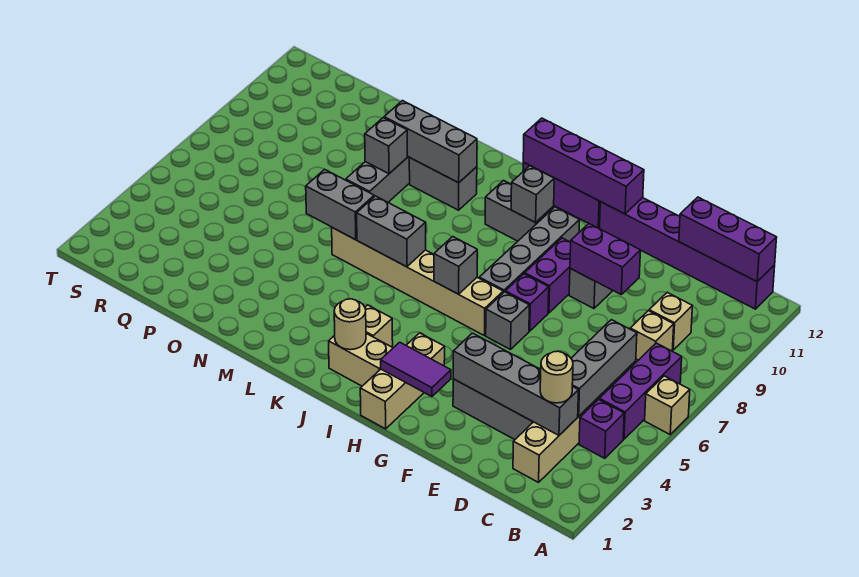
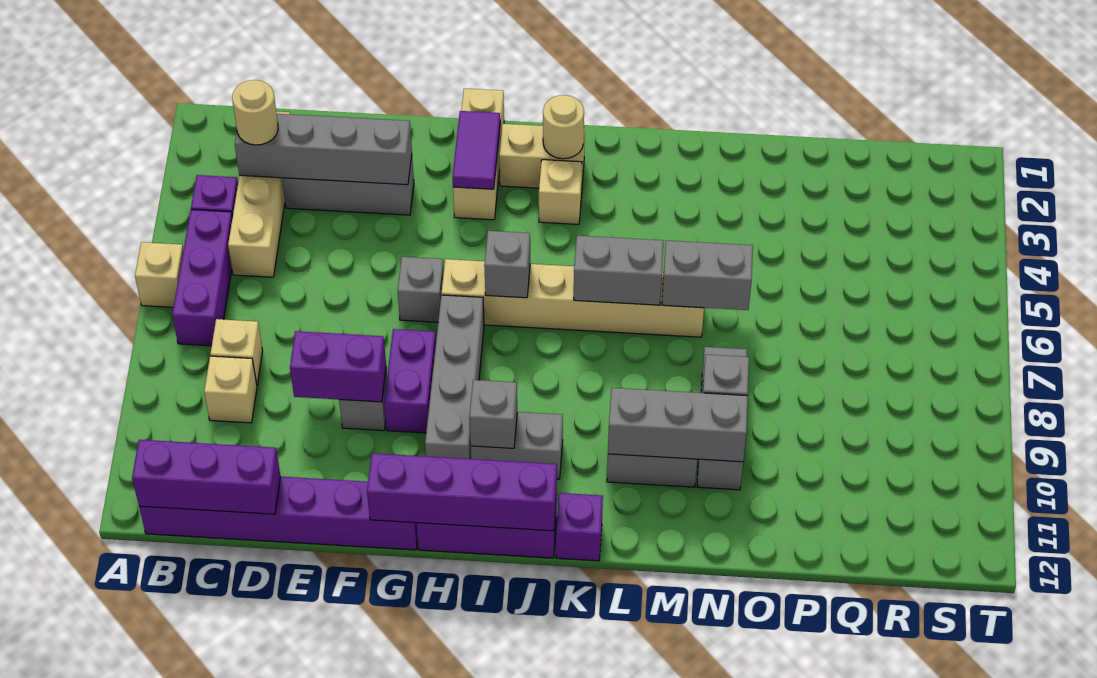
grey brick C4:C6 level 2 -> none
purple tile G2:H2 level 2 -> purple tile H2:H3 level 2
purple brick G7 level 1 -> purple brick K12 level 1

